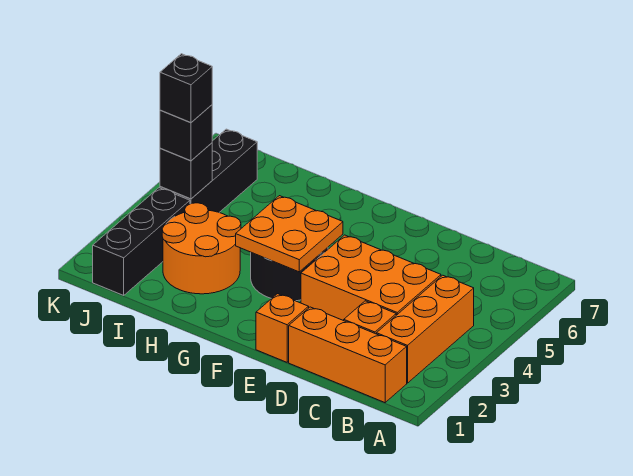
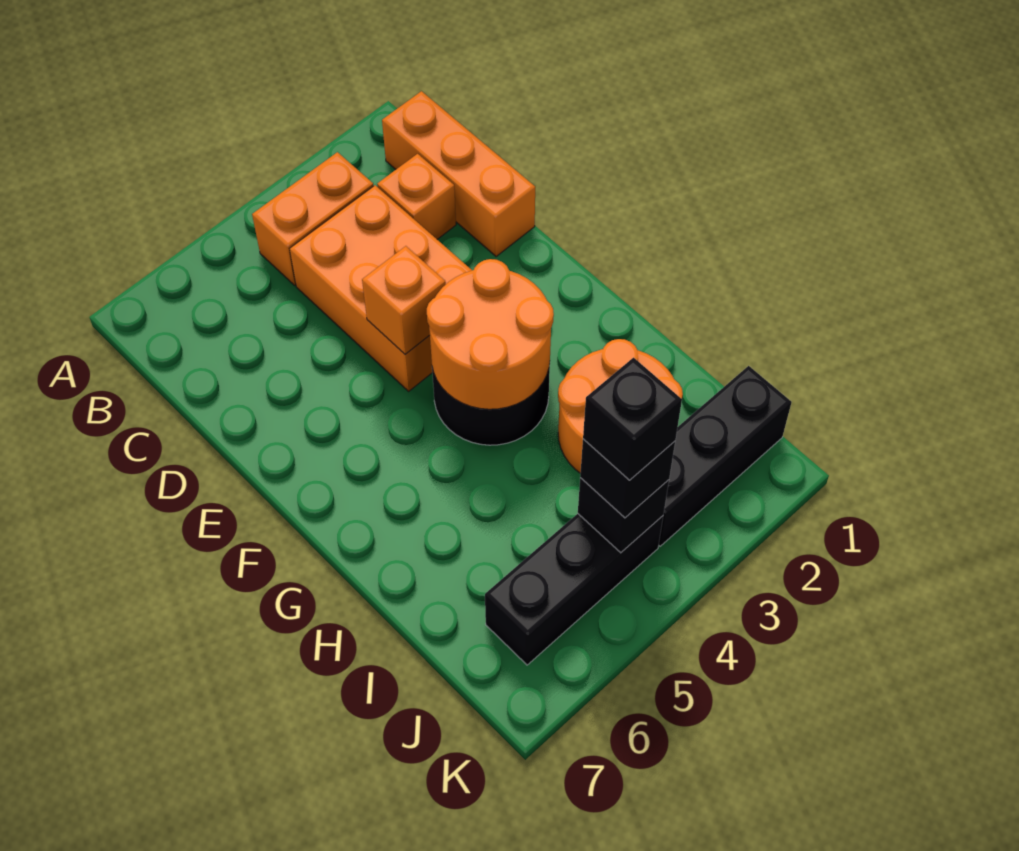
orange brick B2:B4 level 1 -> orange brick B3:B4 level 1
orange brick E1 level 1 -> orange brick E4 level 2
orange plate F3:G4 level 2 -> orange round brick F3:G4 level 2

